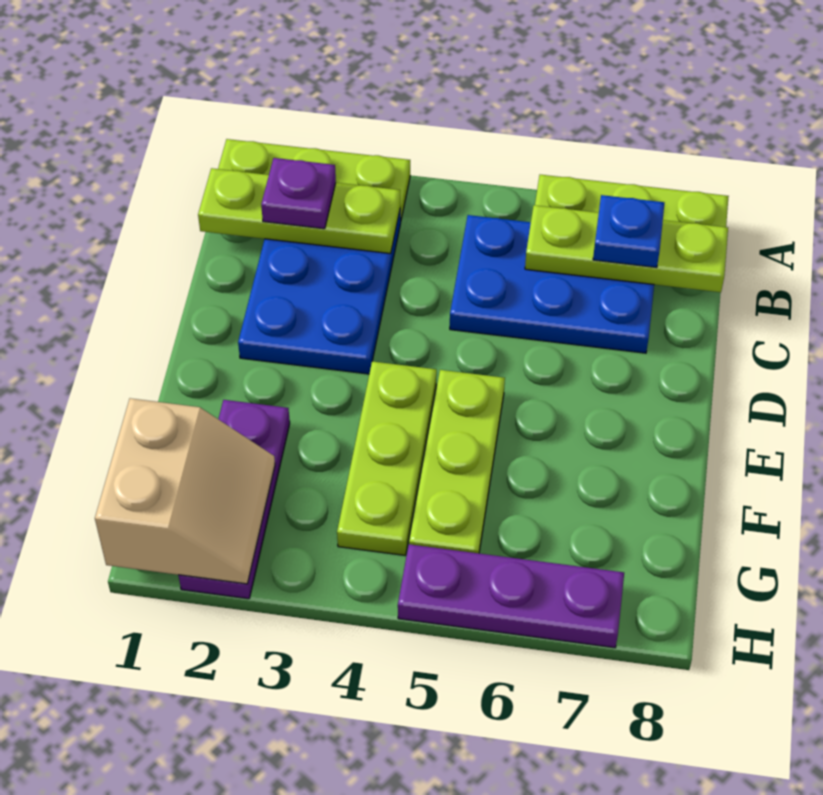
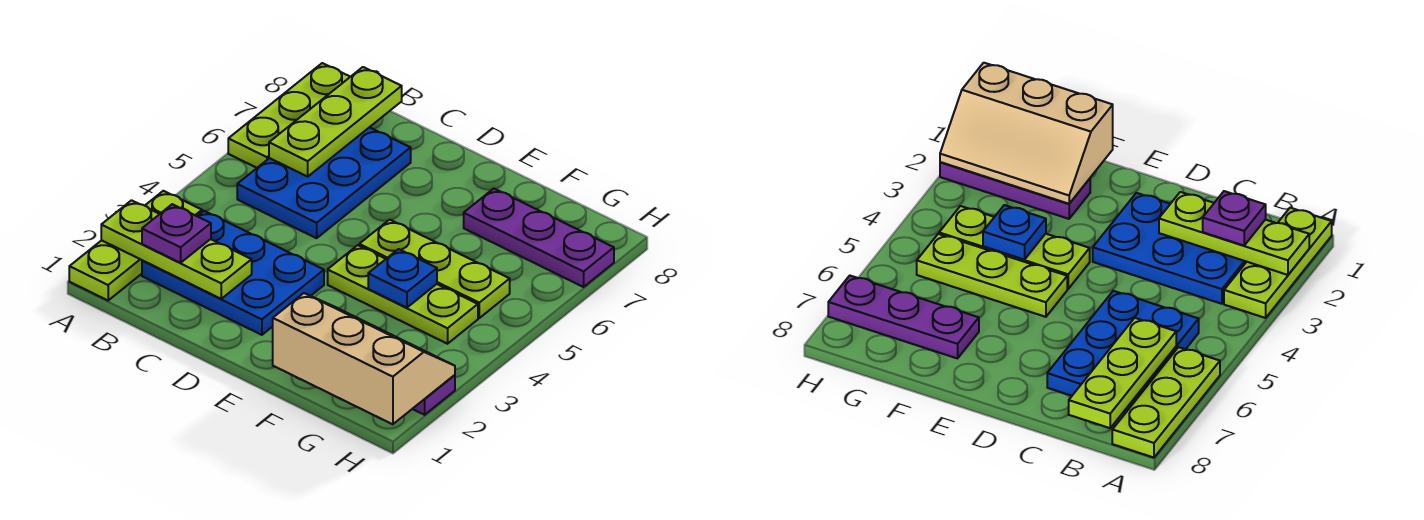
lime plate B1:B3 level 2 -> lime plate A2:C2 level 2
blue plate B7 level 3 -> blue plate F4 level 2
tan slope G1:H2 level 2 top 1 -> tan slope F1:H2 level 2 top 1
purple plate H5:H7 level 1 -> purple plate F7:H7 level 1

